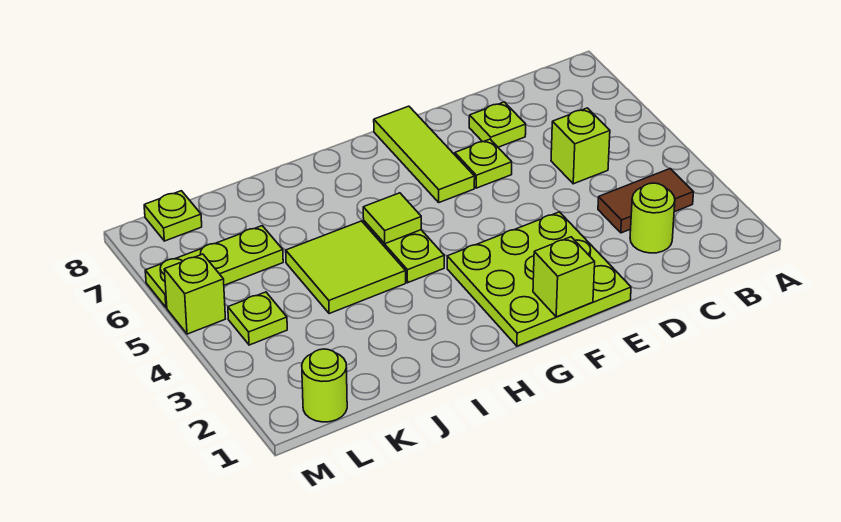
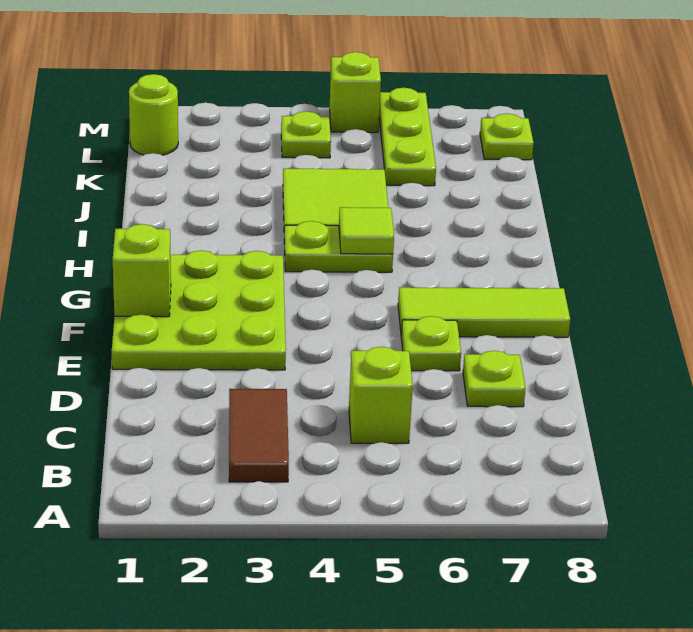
lime round brick C2 level 1 -> none

